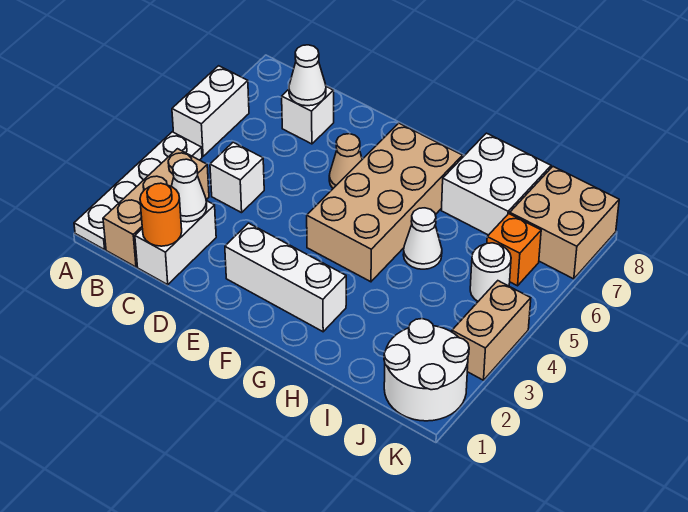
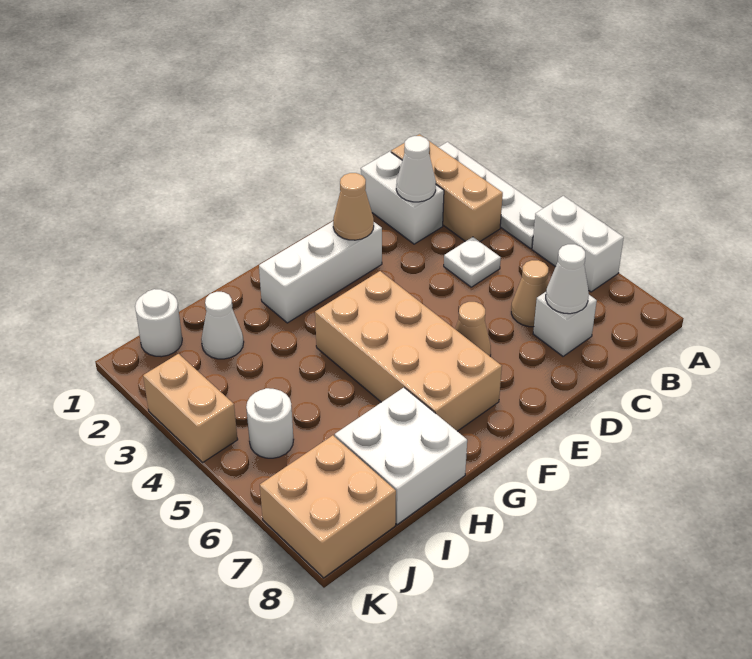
orange round brick C1 level 2 -> none
white brick C4 level 1 -> white plate C4 level 1
none -> tan cone C6 level 1
none -> tan cone E2 level 2
white cone H5 level 1 -> white cone I2 level 1
white round brick J1:K2 level 1 -> white round brick J1 level 1
orange brick J6 level 1 -> none

